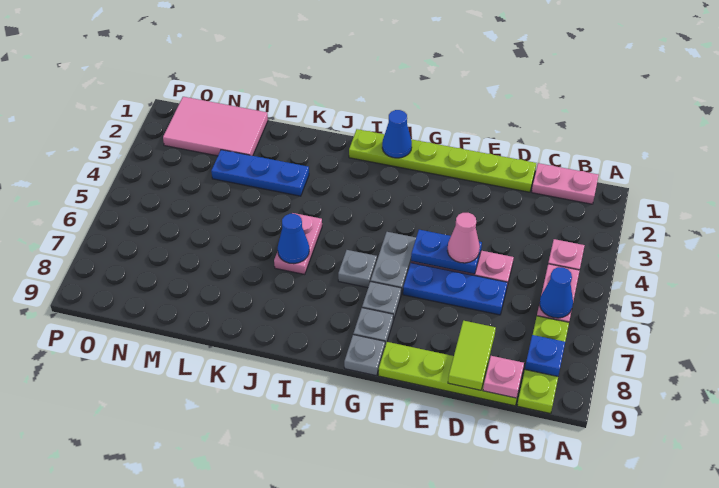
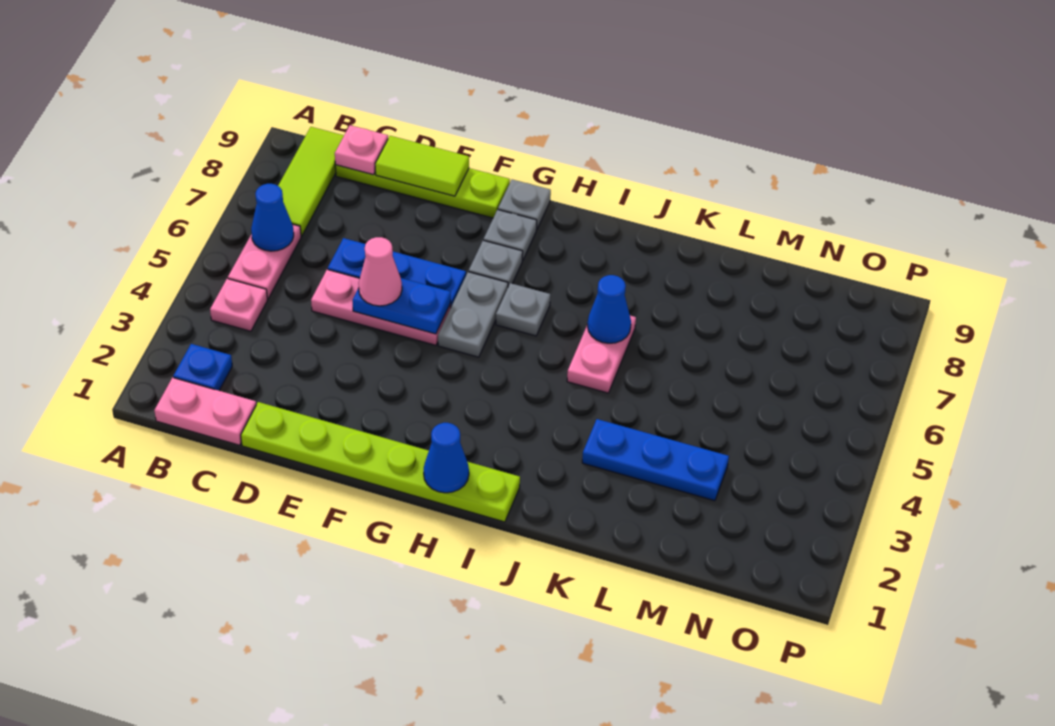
lime plate B7:B9 level 1 -> lime tile B7:B9 level 1
blue plate B8 level 2 -> blue plate B2 level 1
lime tile D8:D9 level 2 -> lime tile D9:E9 level 2
pink tile M1:O2 level 1 -> none

